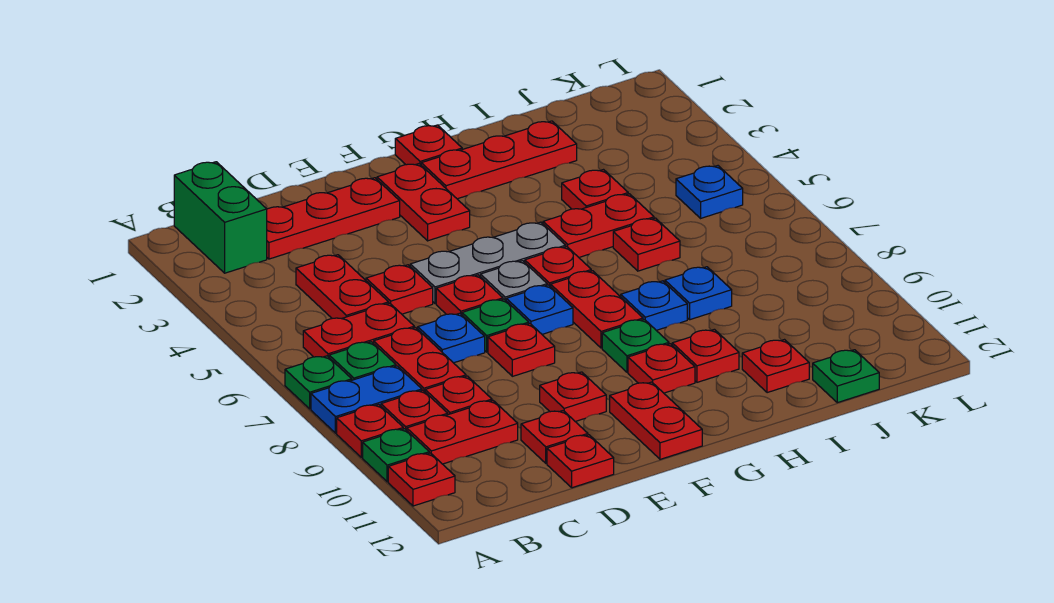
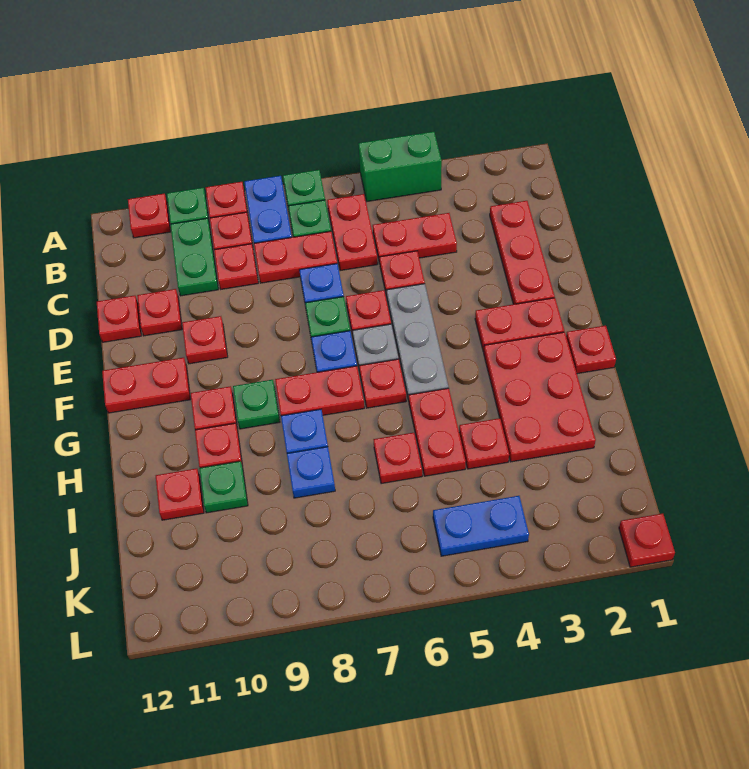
green brick B1:B2 level 1 -> green brick A4:A5 level 1
red plate B10:C10 level 1 -> green plate B10:C10 level 1
red plate E8 level 1 -> red plate L1 level 1
red plate G2:I2 level 1 -> red plate G2:I3 level 1
green plate J12 level 1 -> green plate I10 level 1
blue plate K5 level 1 -> blue plate K4:K5 level 1

